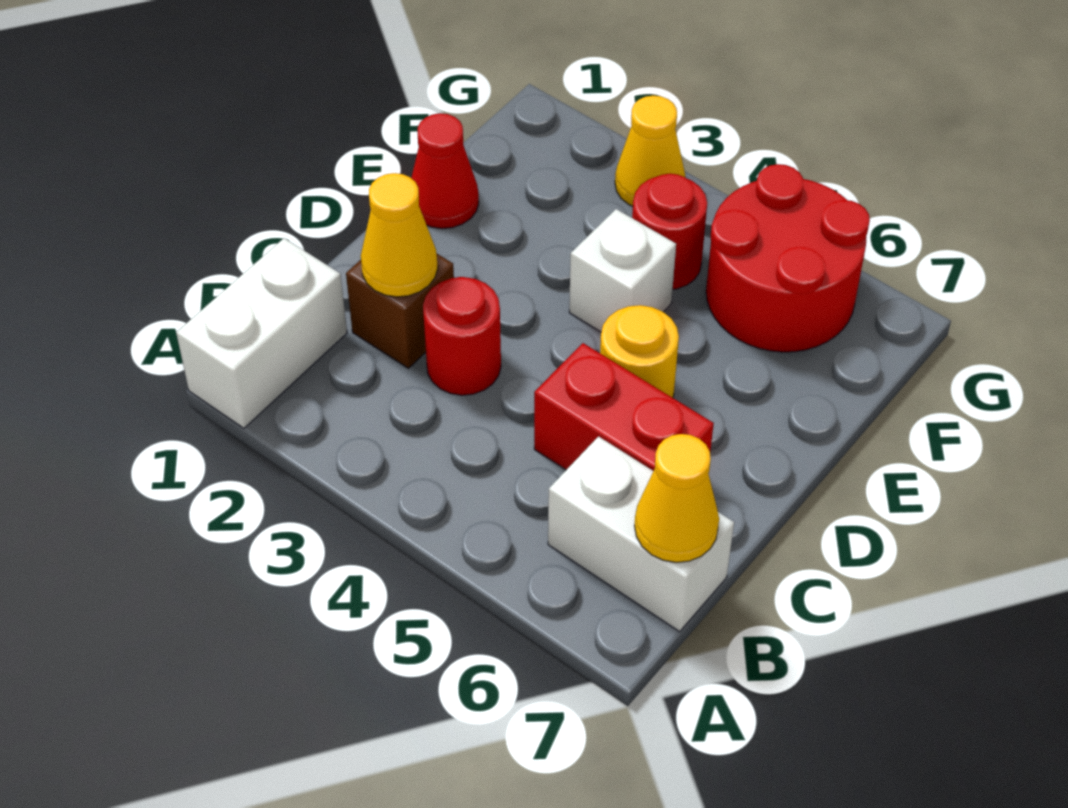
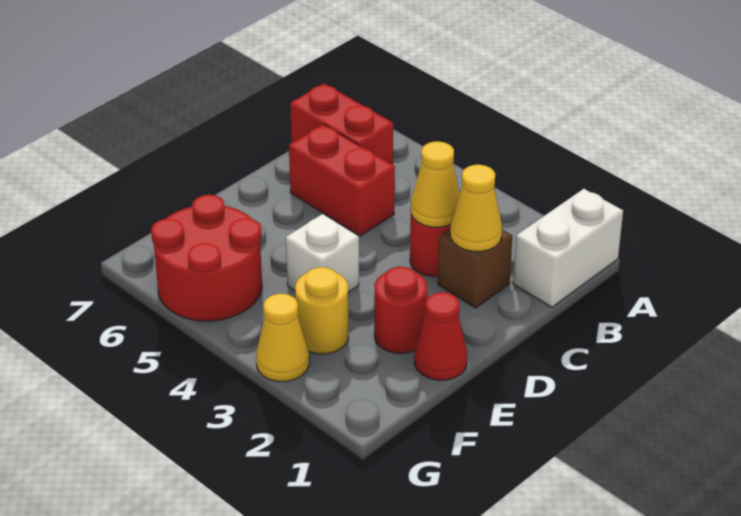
white brick B6:B7 level 1 -> red brick B6:B7 level 1
yellow cone B7 level 2 -> yellow cone C3 level 2
yellow round brick D5 level 1 -> yellow round brick F3 level 1
red round brick F4 level 1 -> red round brick E2 level 1

